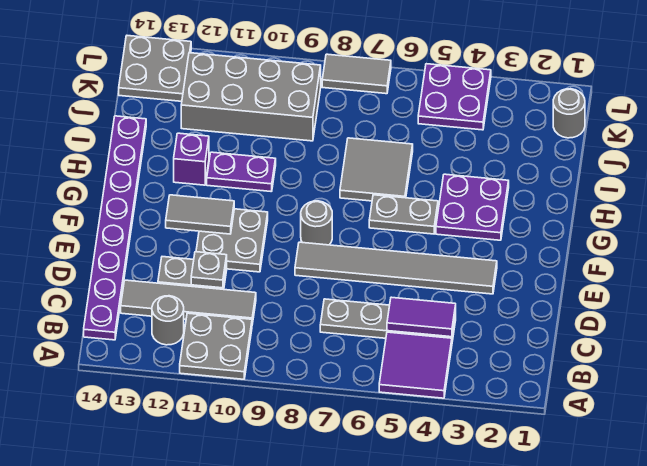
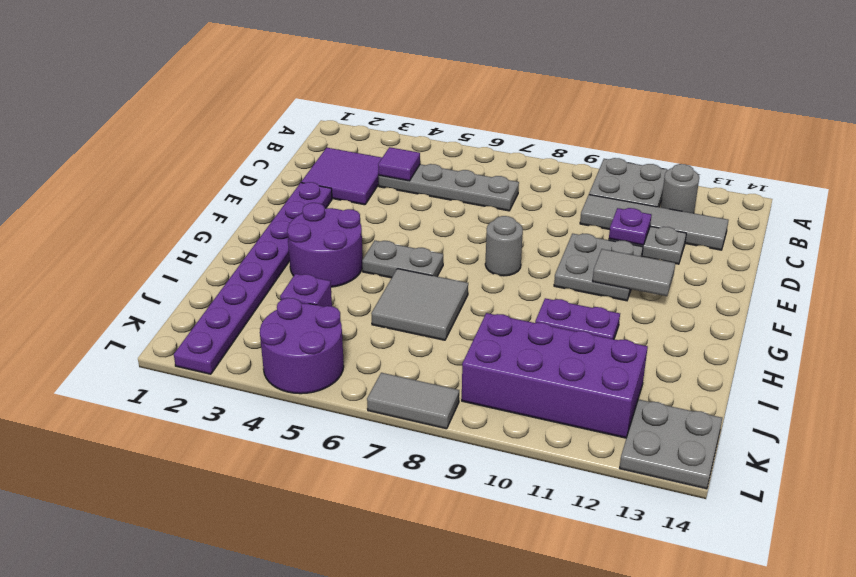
purple tile A4:B5 level 1 -> purple tile C2:D3 level 1
purple plate B14:I14 level 1 -> purple plate E2:L2 level 1
purple tile C4:C5 level 2 -> purple tile C4 level 2
grey plate D11 level 2 -> purple plate D11 level 2
grey tile E3:E8 level 1 -> none
purple plate G3:H4 level 1 -> purple round brick G3:H4 level 1
purple brick H12 level 1 -> purple brick J4 level 1
grey brick J9:K12 level 1 -> purple brick J9:K12 level 1
grey round brick K1 level 1 -> none
purple plate K4:L5 level 1 -> purple round brick K4:L5 level 1

